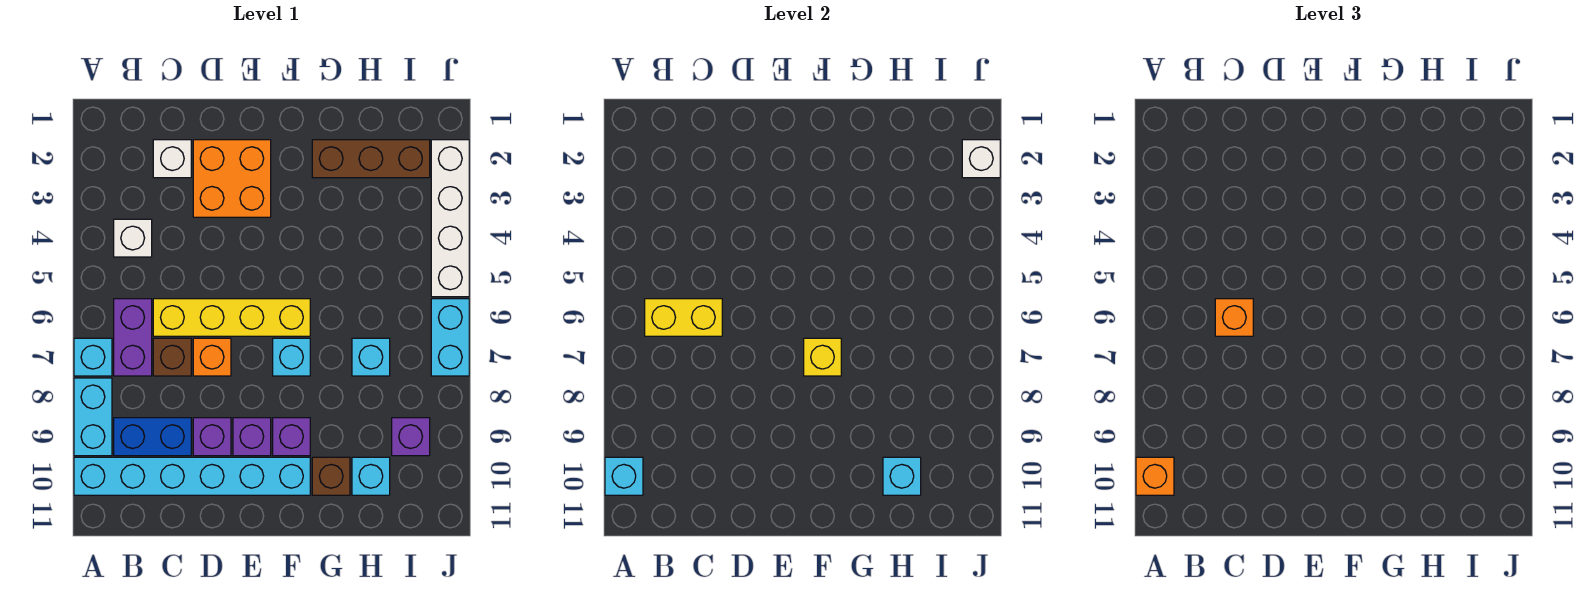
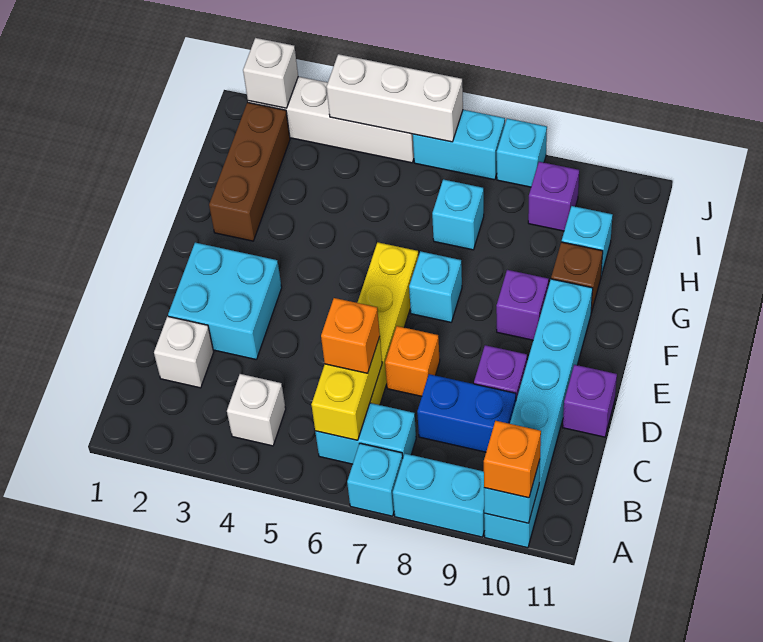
purple brick B6:B7 level 1 -> cyan brick B6:B7 level 1
blue brick B9:C9 level 1 -> blue brick C8:C9 level 1
brown brick C7 level 1 -> none
orange brick D2:E3 level 1 -> cyan brick D2:E3 level 1
purple brick E9 level 1 -> purple brick D11 level 1
yellow brick F7 level 2 -> none
cyan brick H10 level 2 -> cyan brick J8 level 1
none -> white brick J4:J6 level 2

